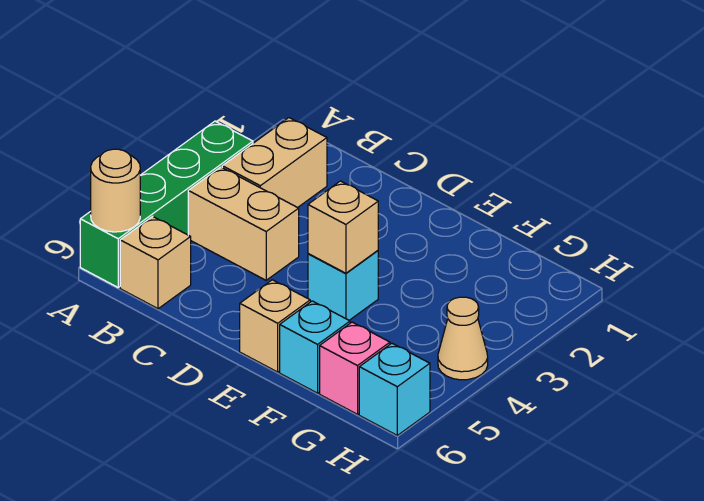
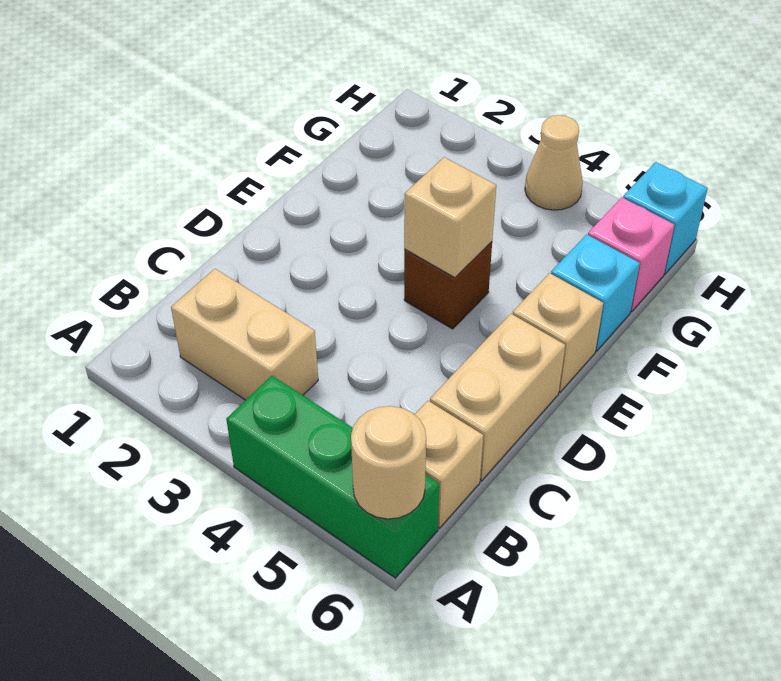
green brick A3:A6 level 1 -> green brick A4:A6 level 1
tan brick B4:C4 level 1 -> tan brick C6:D6 level 1
cyan brick E4 level 1 -> brown brick E4 level 1

